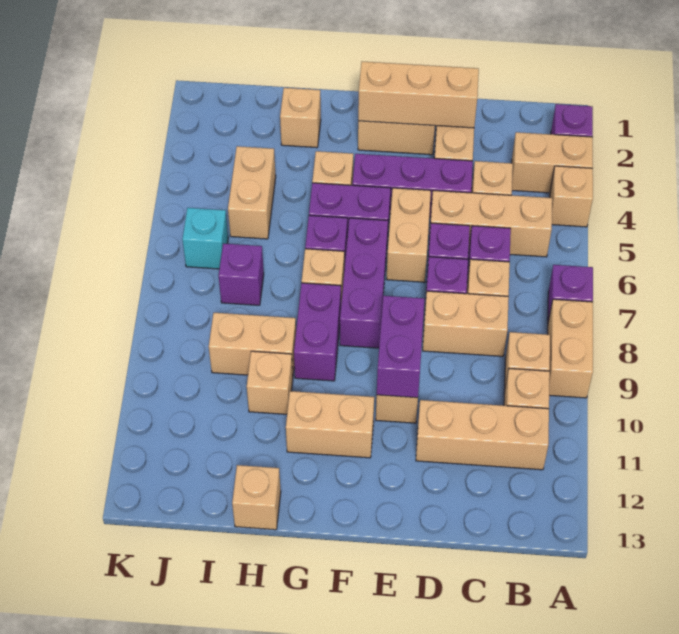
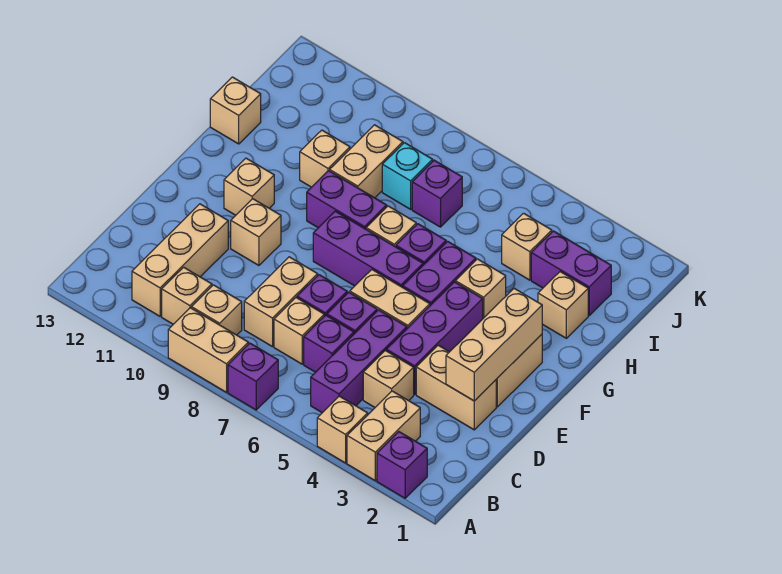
tan brick B5:D5 level 1 -> purple brick B5:D5 level 1
purple brick E9:E10 level 2 -> purple brick I2:I3 level 1
tan brick F11:G11 level 1 -> tan brick F11 level 1
tan brick I4:I5 level 1 -> tan brick I4 level 1
cyan brick J6 level 1 -> cyan brick I8 level 1

